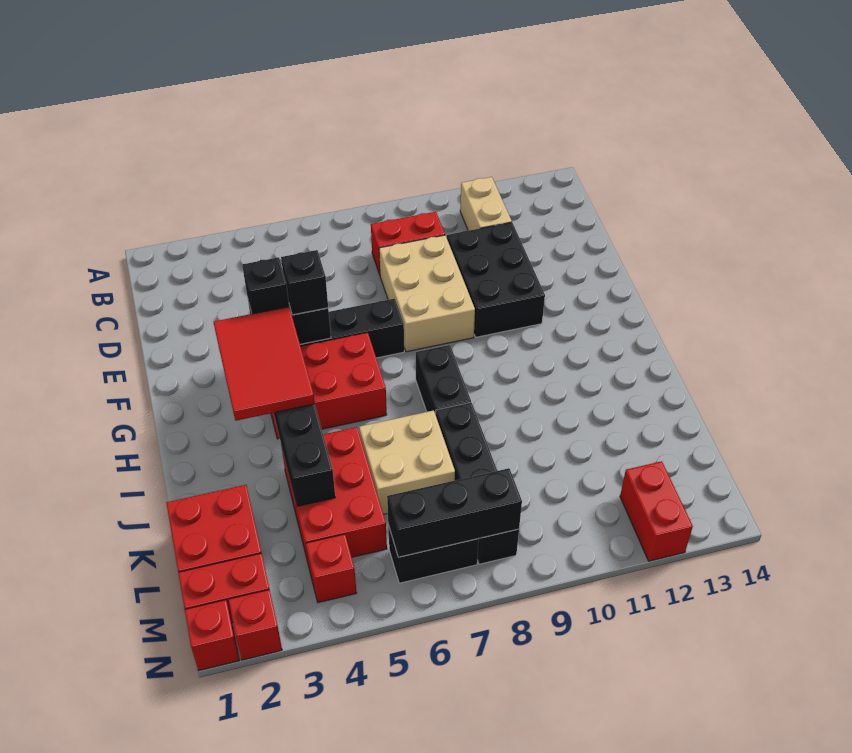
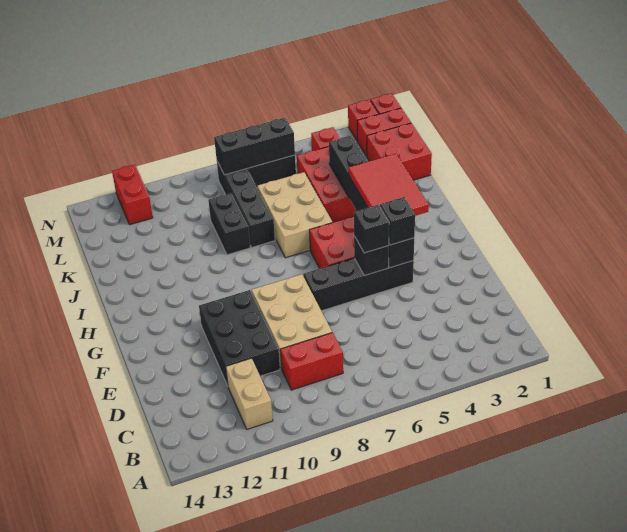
black brick H8:I8 level 1 -> black brick J9:K9 level 1
tan brick J6:K7 level 1 -> tan brick I6:K7 level 1

